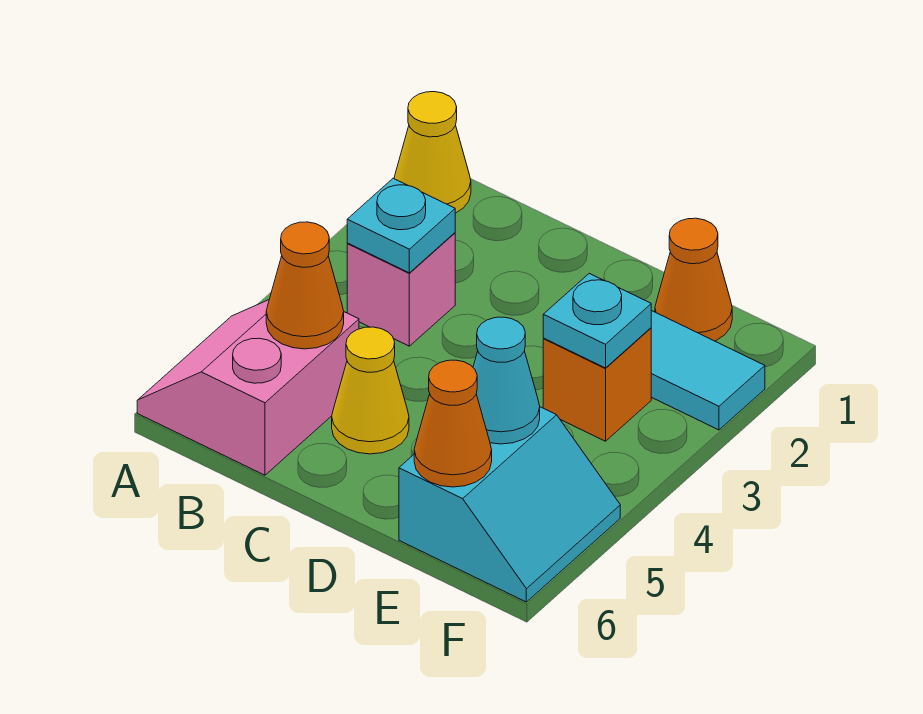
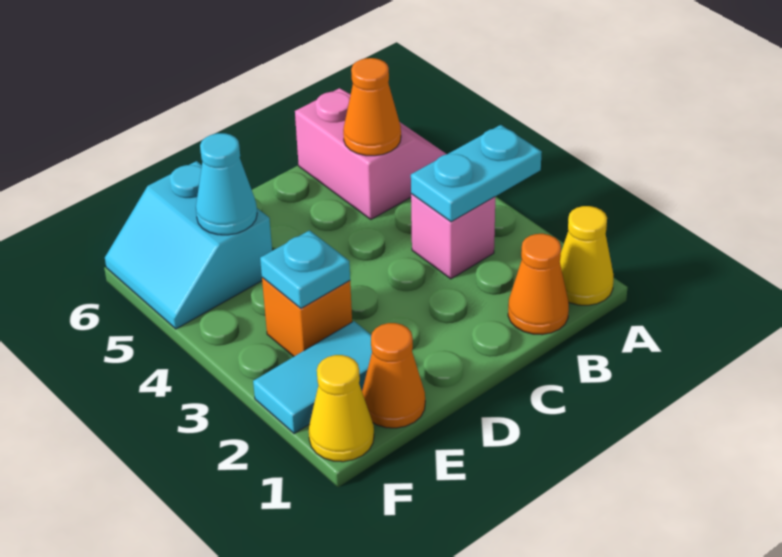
cyan plate B3 level 2 -> cyan plate A3:B3 level 2
yellow cone C5 level 1 -> yellow cone F1 level 1
orange cone E6 level 2 -> orange cone B1 level 1

